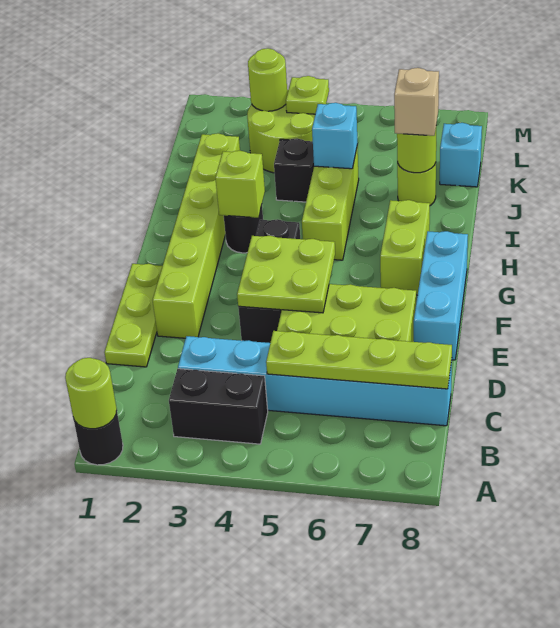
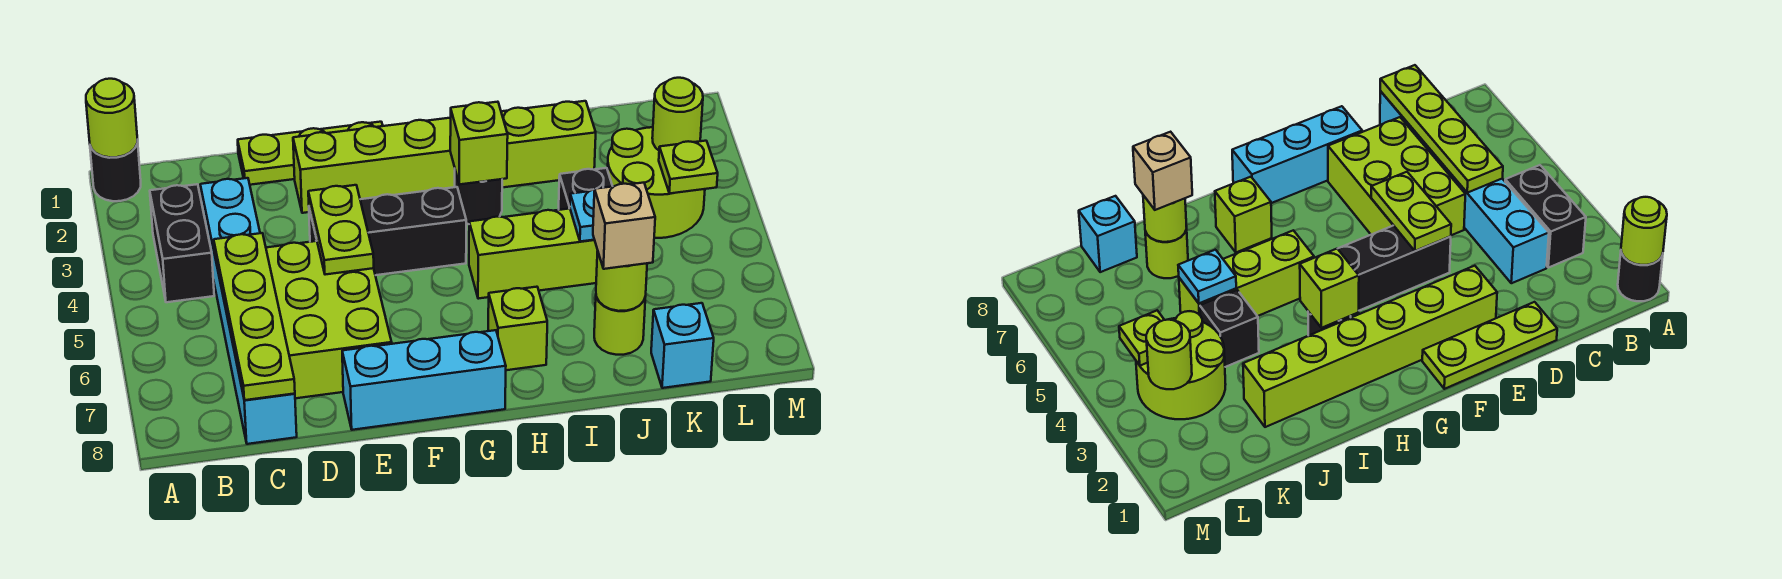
lime plate E4:F5 level 2 -> lime plate E4:E5 level 2
lime brick G7:H7 level 1 -> lime brick H7 level 1
cyan brick J5 level 2 -> cyan plate J5 level 2

